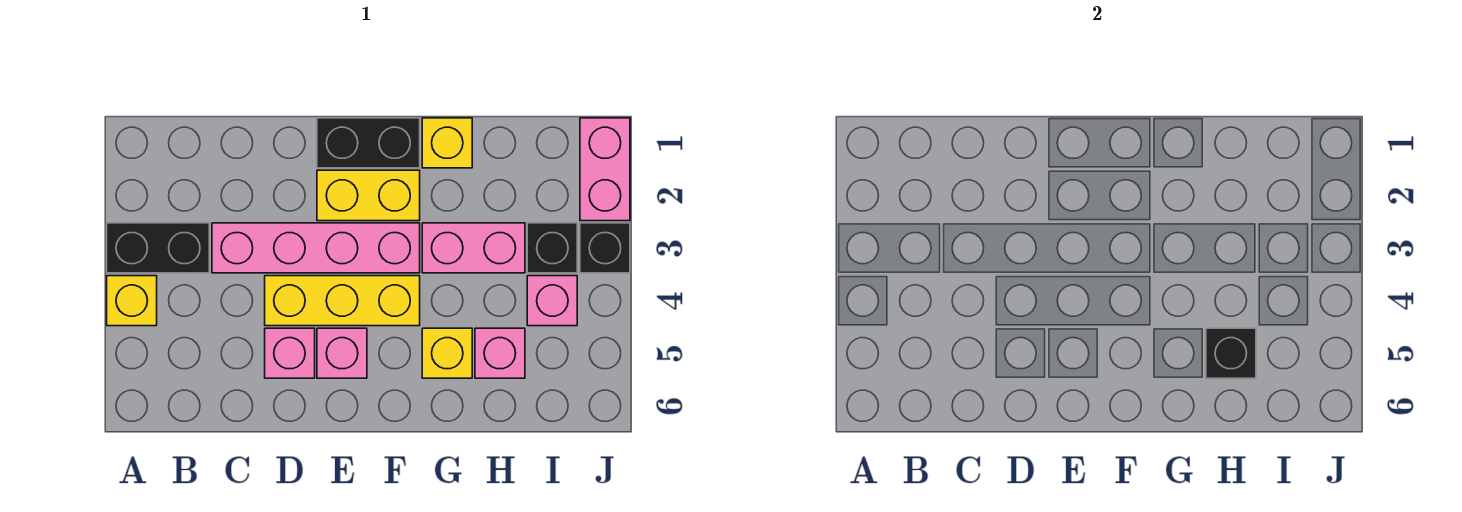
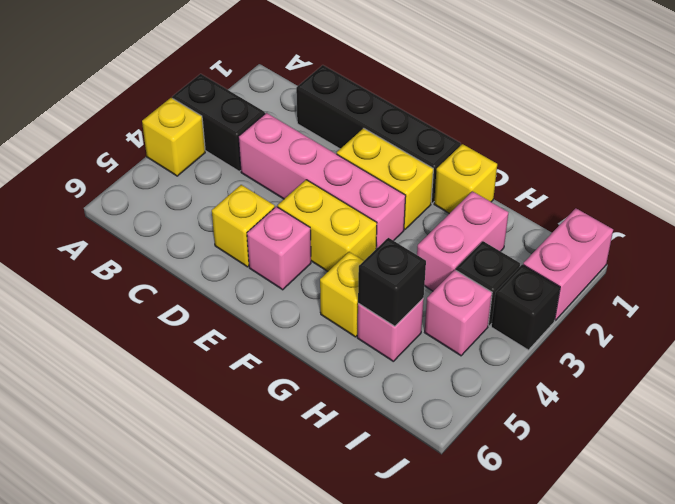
yellow brick D4:F4 level 1 -> yellow brick E4:F4 level 1
pink brick D5 level 1 -> yellow brick D5 level 1
black brick E1:F1 level 1 -> black brick C1:F1 level 1
pink brick G3:H3 level 1 -> pink brick H2:H3 level 1

